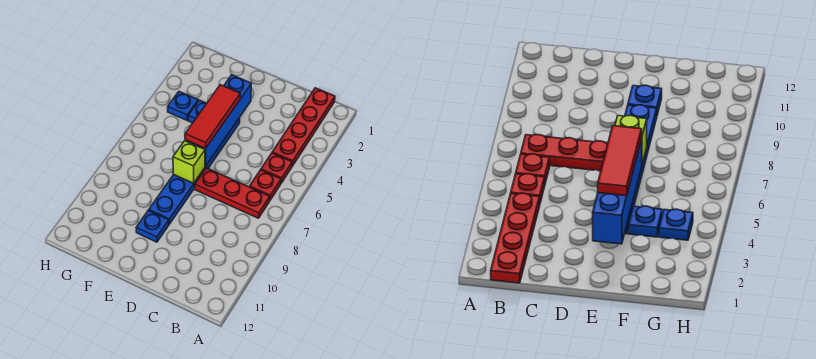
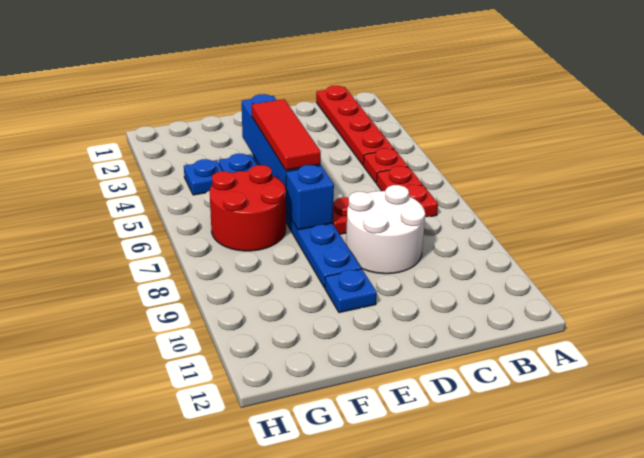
none -> white round brick C8:D9 level 1
lime brick E7 level 2 -> blue brick E7 level 2
none -> red round brick F6:G7 level 1

